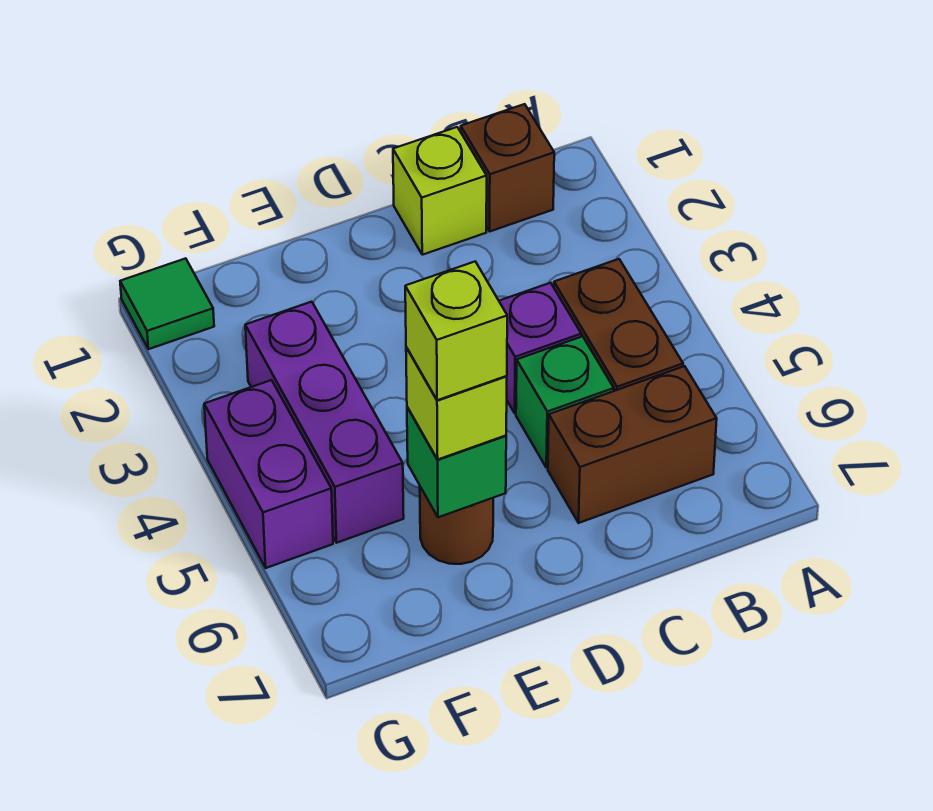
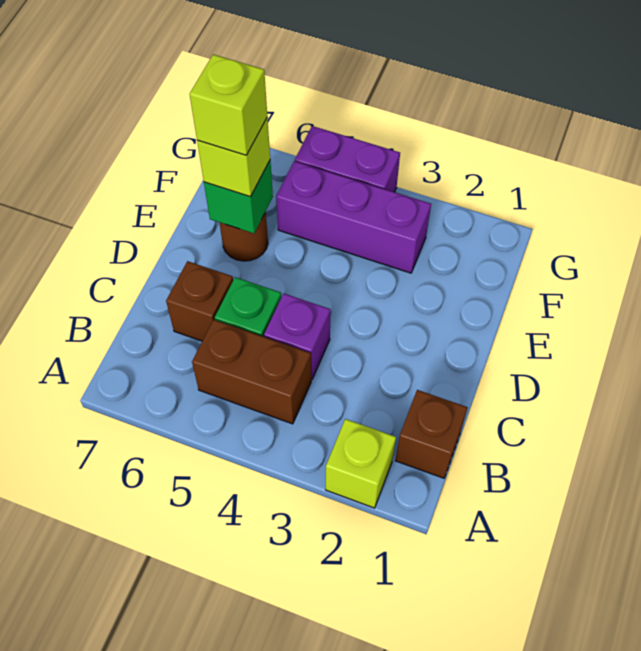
brown brick B6:C6 level 1 -> brown brick C6 level 1
lime brick C1 level 1 -> lime brick A2 level 1
green tile G1 level 1 -> none

